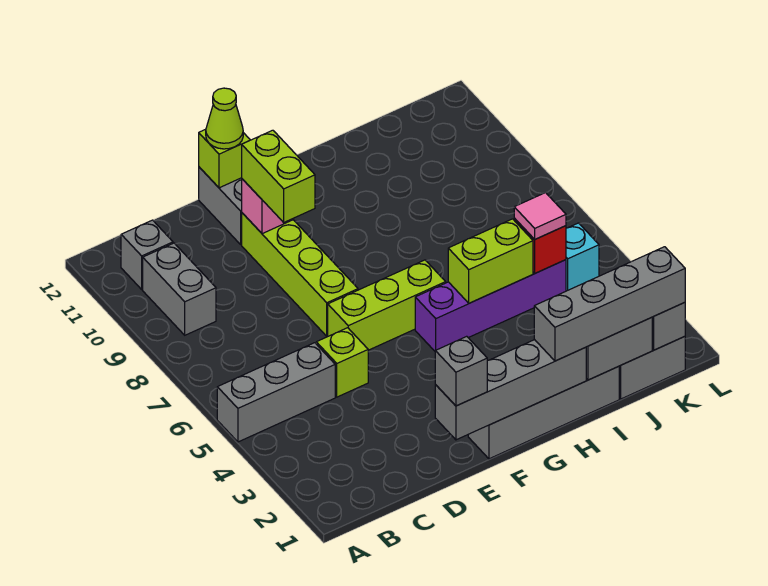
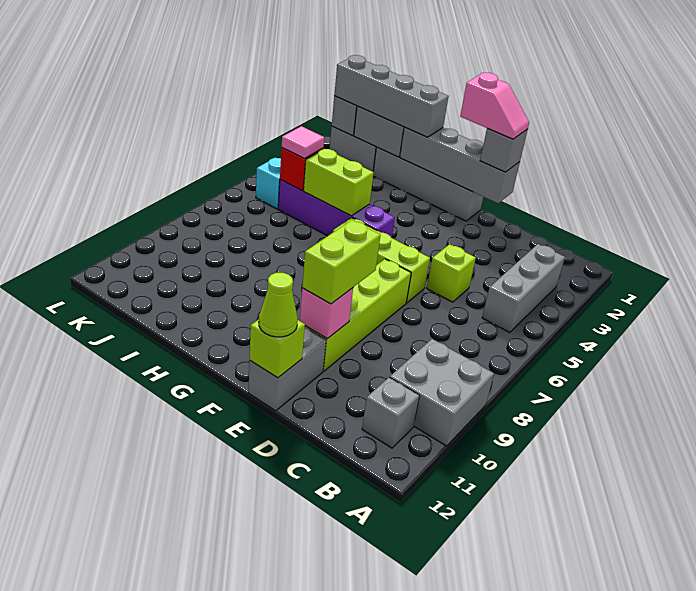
grey brick A5:C5 level 1 -> grey brick B3:B5 level 1
grey brick B9:B10 level 1 -> grey brick A9:B10 level 1
none -> pink slope E1:F1 level 4 top F

